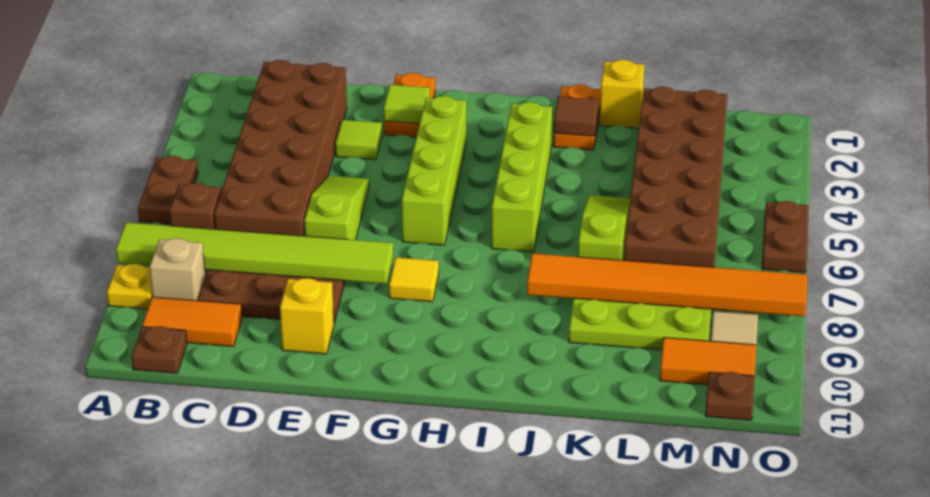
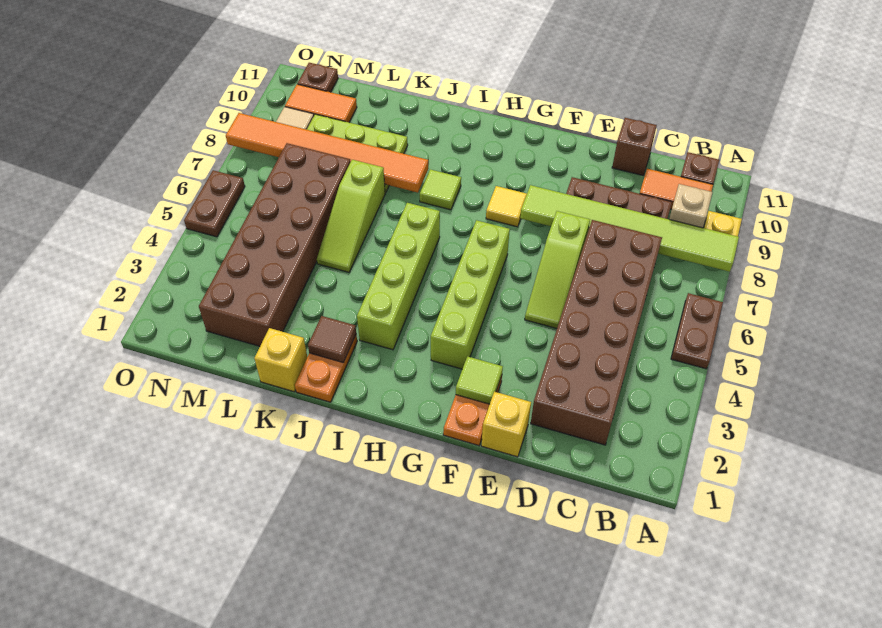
brown brick B7 level 1 -> brown brick D11 level 1
lime tile E3 level 1 -> lime tile I8 level 1
yellow brick E10 level 1 -> yellow brick E1 level 1

